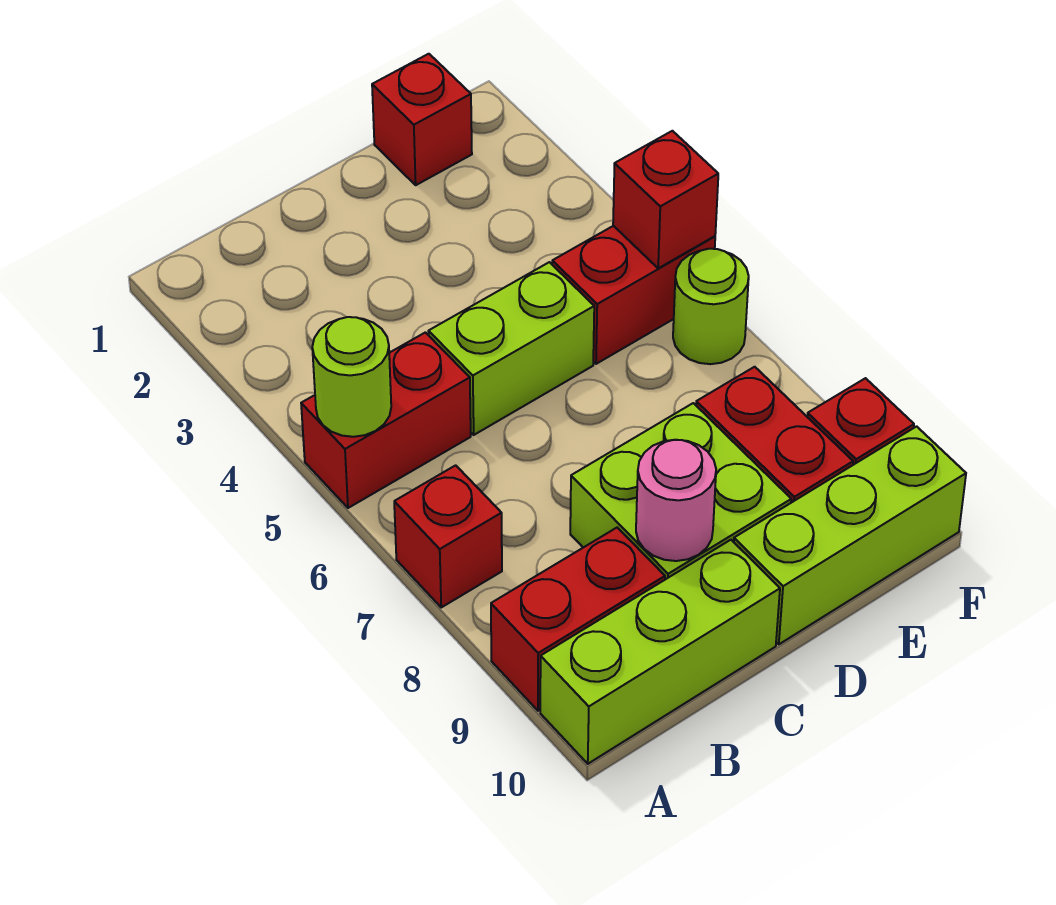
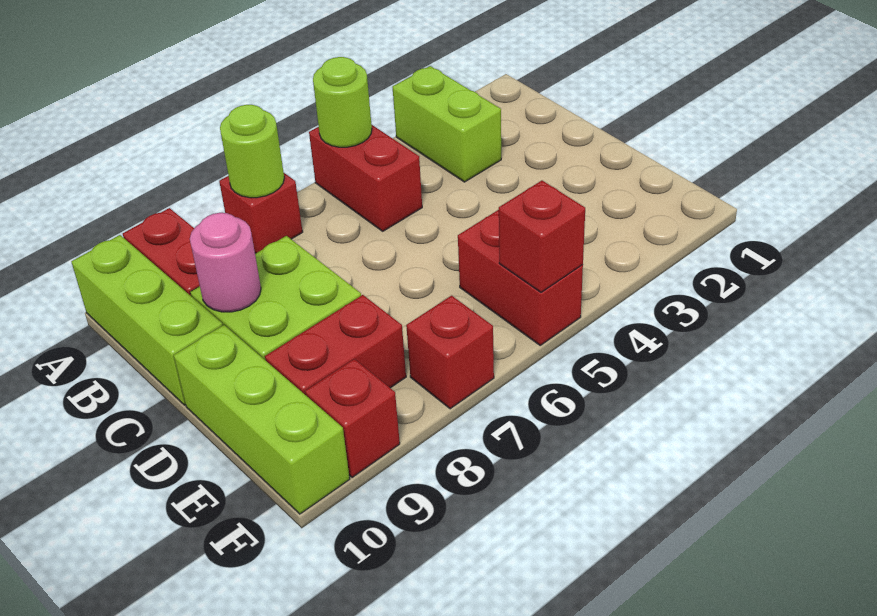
lime brick C5:D5 level 1 -> lime brick A3:B3 level 1
red brick E1 level 1 -> red brick F7 level 1
lime round brick F6 level 1 -> lime round brick A7 level 2

